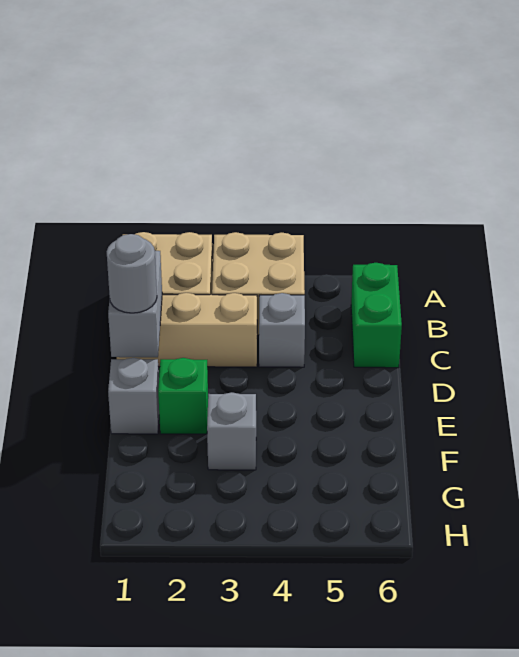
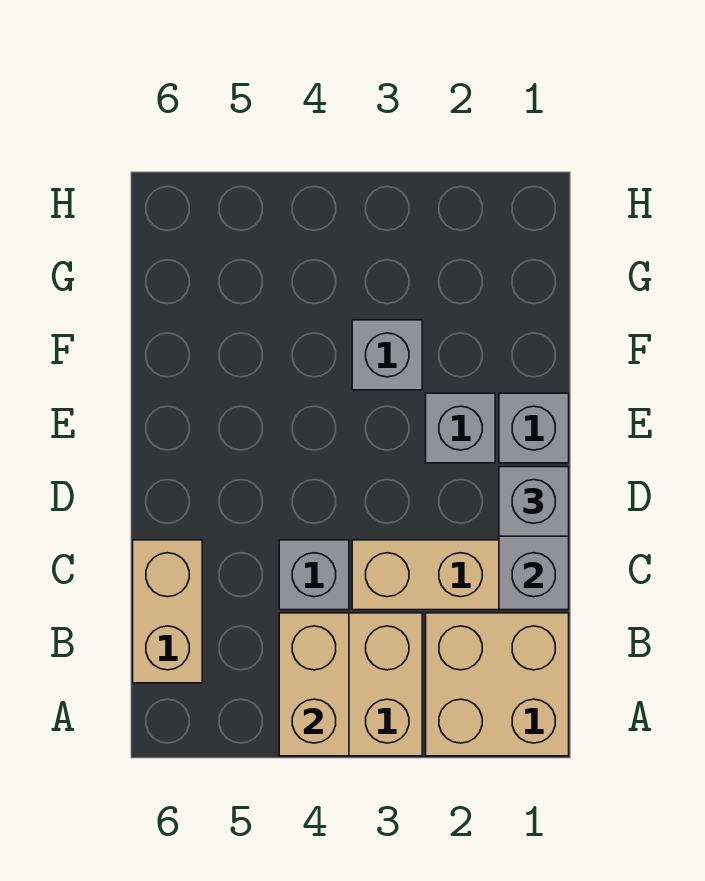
none -> tan brick A4:B4 level 2
green brick B6:C6 level 1 -> tan brick B6:C6 level 1
grey round brick D1 level 3 -> grey brick D1 level 3
green brick E2 level 1 -> grey brick E2 level 1

